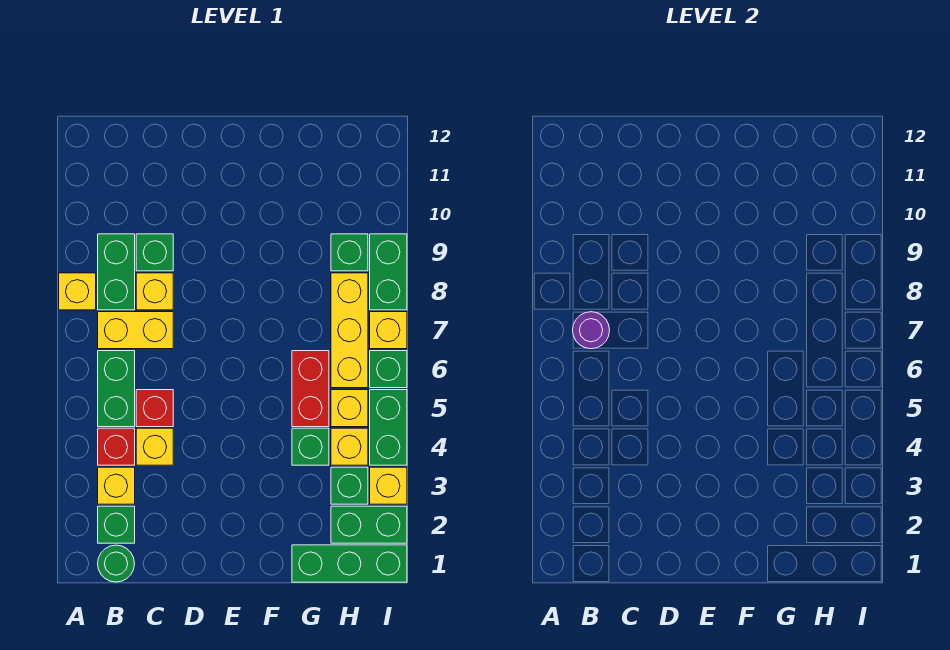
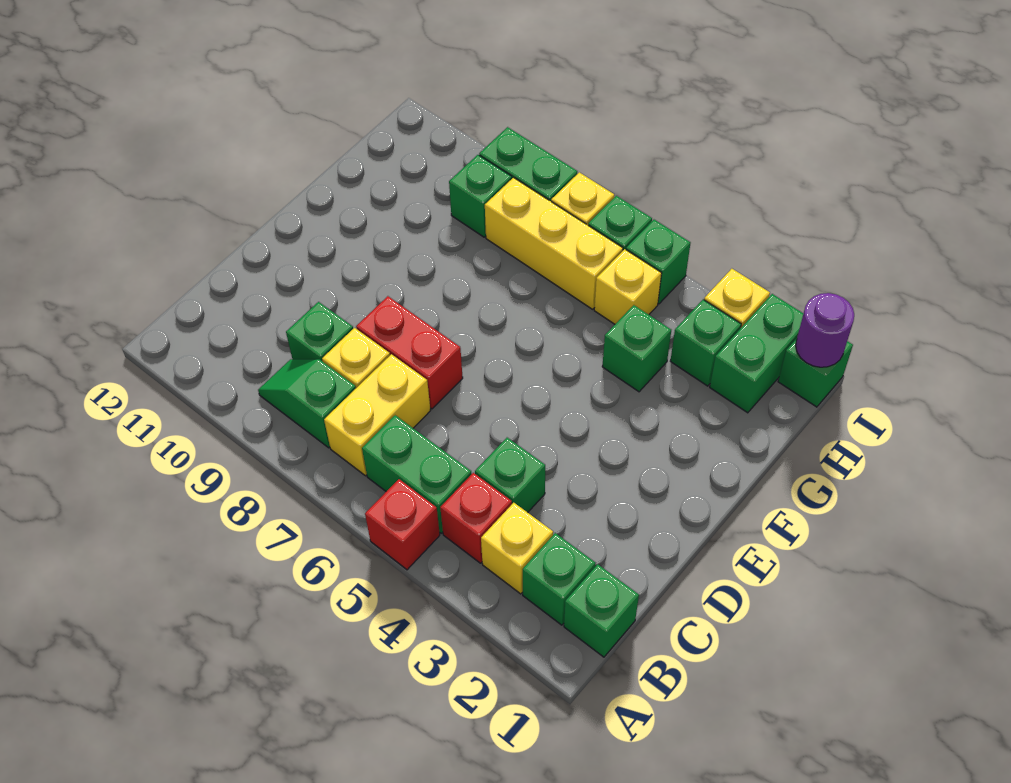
yellow brick A8 level 1 -> none
green round brick B1 level 1 -> green brick B1 level 1
purple round brick B7 level 2 -> purple round brick I1 level 2
green brick B8:B9 level 1 -> green slope B8:B9 level 1 top 8
yellow brick C4 level 1 -> green brick C4 level 1
red brick C5 level 1 -> red brick A5 level 1
green brick G1:I1 level 1 -> green brick I1 level 1
red brick G5:G6 level 1 -> red brick D7:D8 level 1
yellow brick H4 level 1 -> none
green brick I4:I5 level 1 -> green brick I5 level 1

